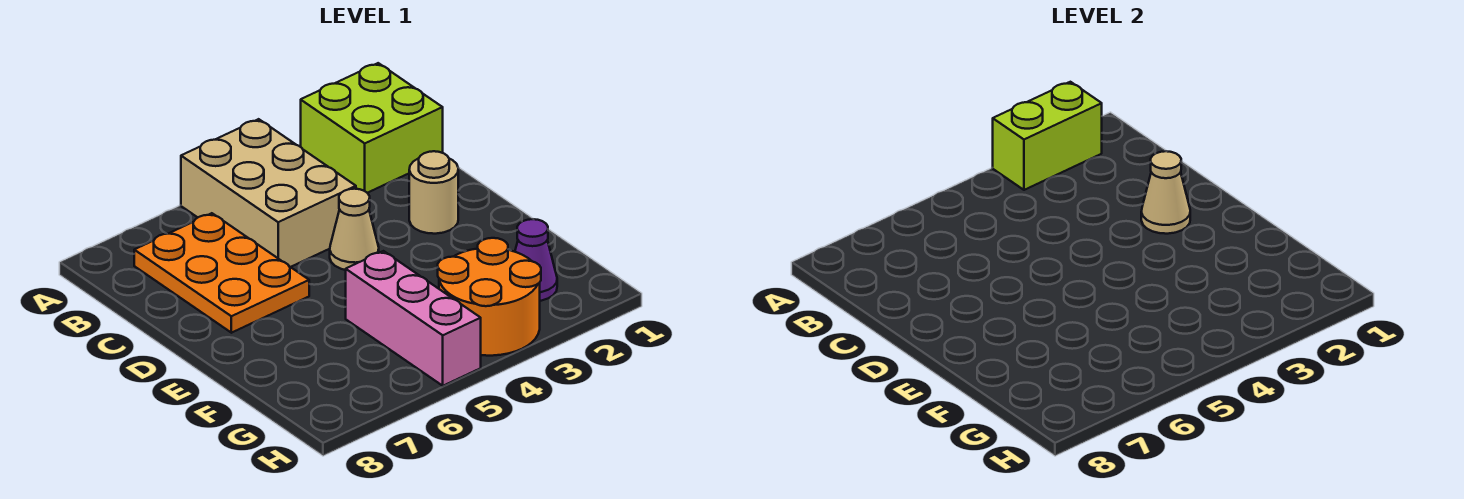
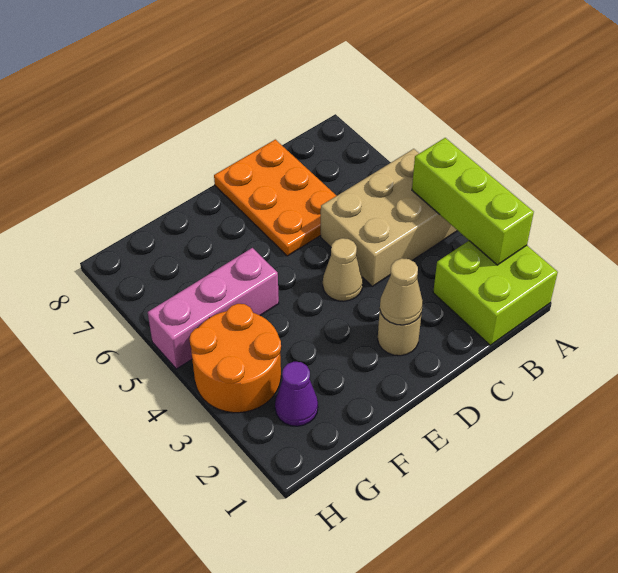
lime brick A2:A3 level 2 -> lime brick A2:A4 level 2
orange plate B6:D7 level 1 -> orange plate C6:D8 level 1

